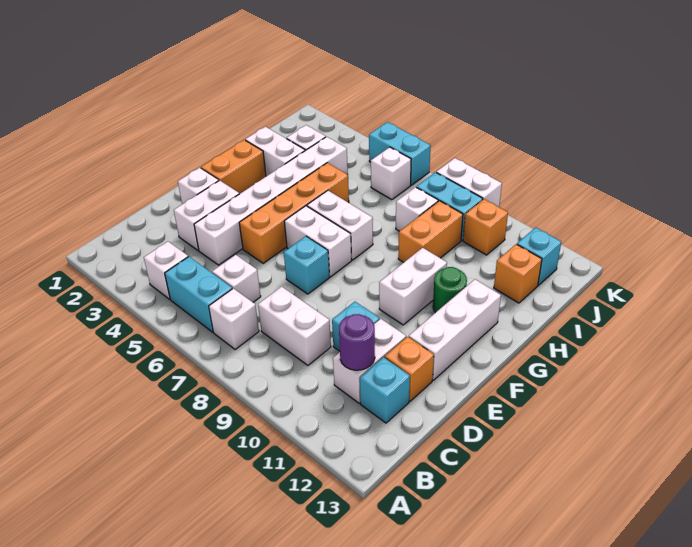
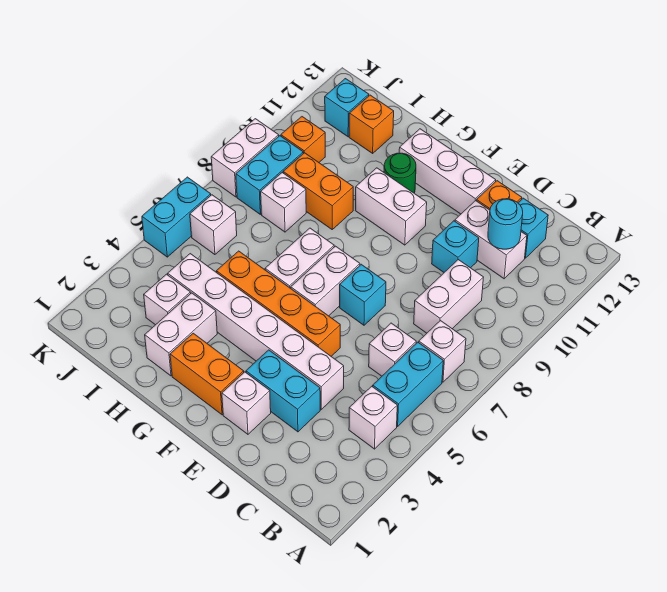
purple round brick C11 level 2 -> cyan round brick C11 level 2
white brick D3:E3 level 1 -> cyan brick D3:E3 level 1

